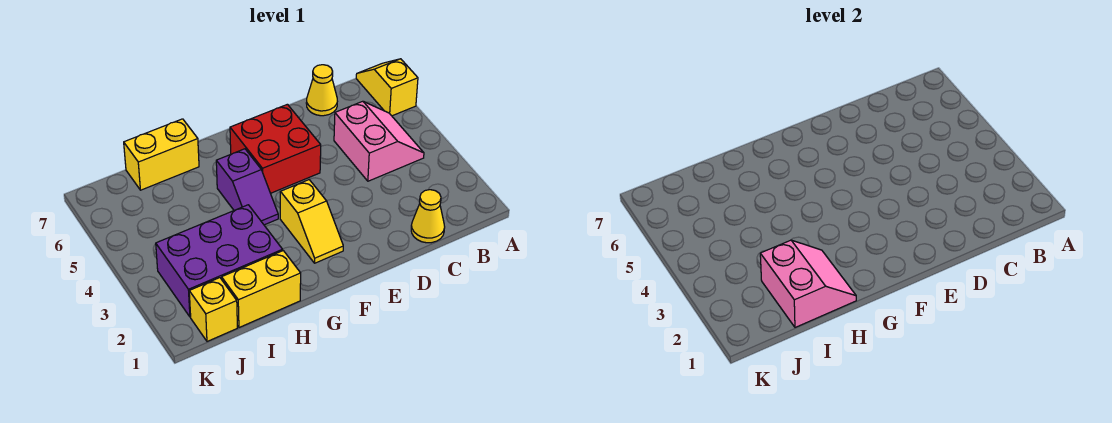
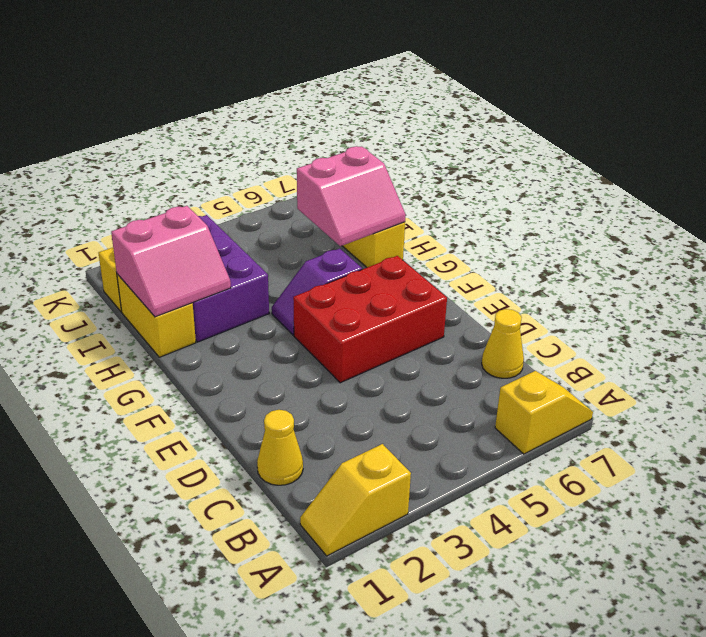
pink slope B4:C5 level 1 top C -> pink slope H6:I7 level 2 top I
red brick E5:F6 level 1 -> red brick E4:F6 level 1
yellow slope F2:F3 level 1 top 3 -> yellow slope A1:A2 level 1 top 2

